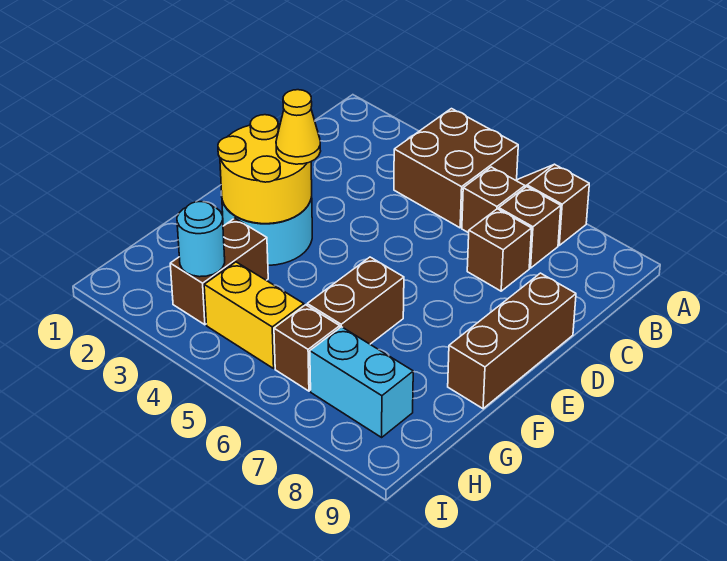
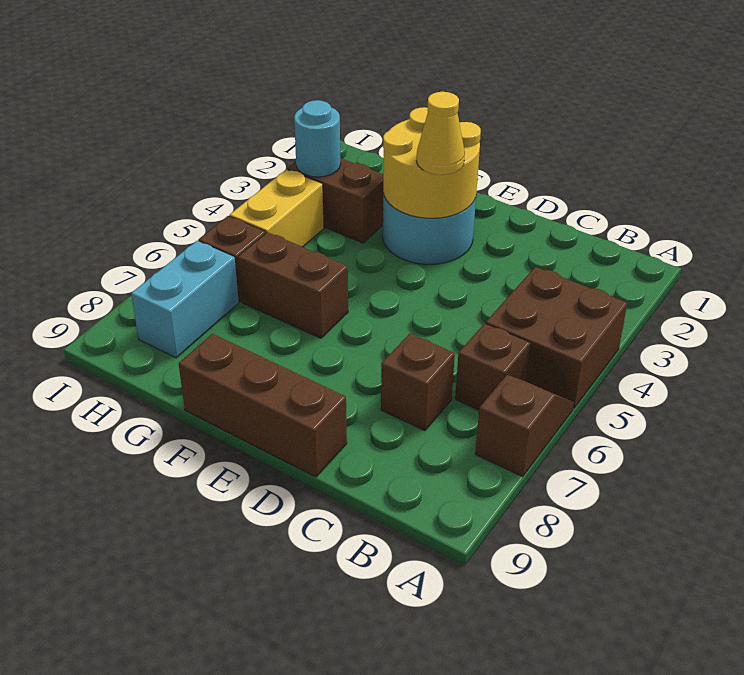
brown brick B7 level 1 -> none

